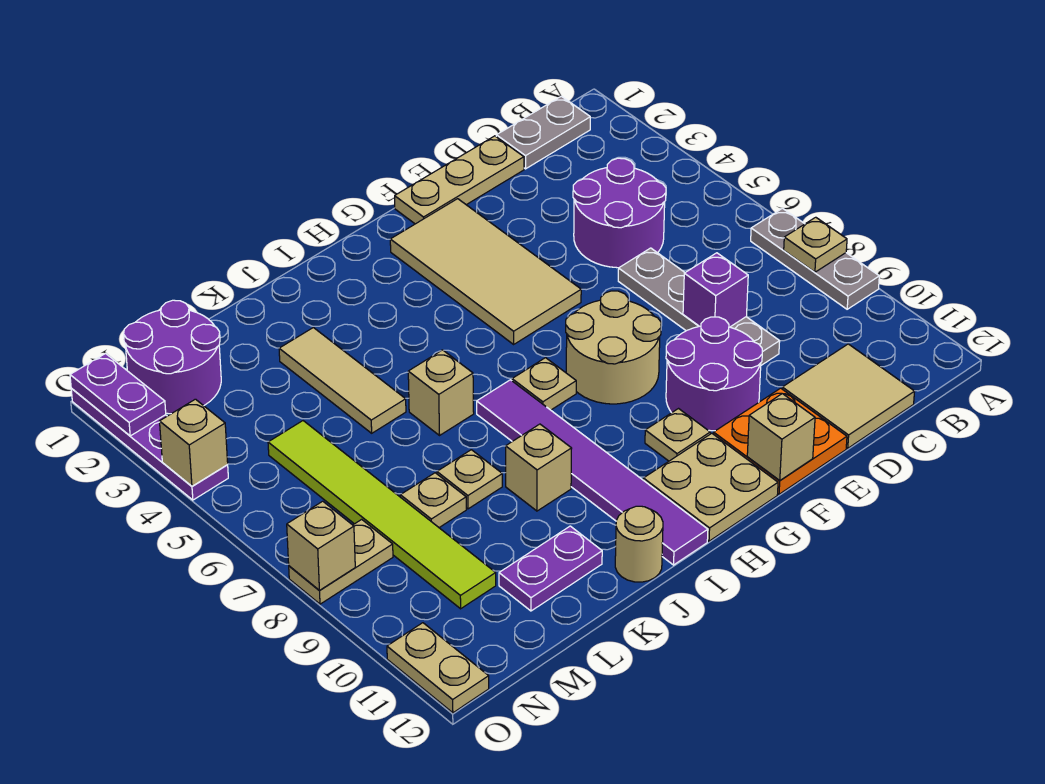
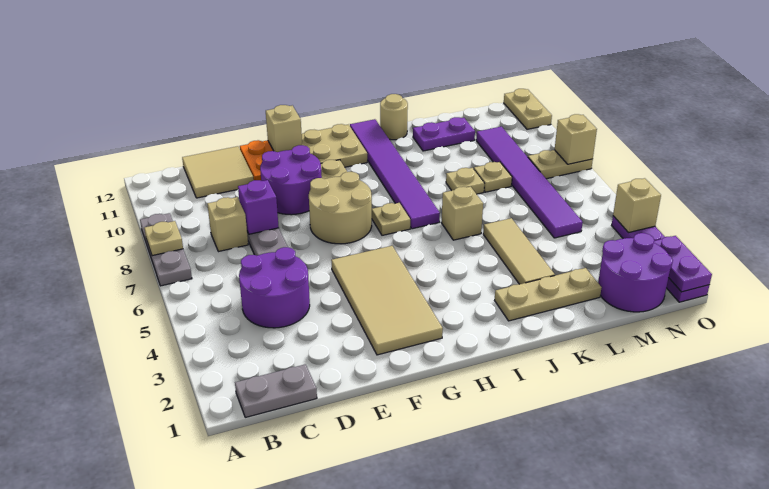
tan plate D1:F1 level 1 -> tan plate J2:L2 level 1
tan brick J9 level 1 -> tan brick C8 level 1
lime tile M5:M10 level 1 -> purple tile M5:M10 level 1

